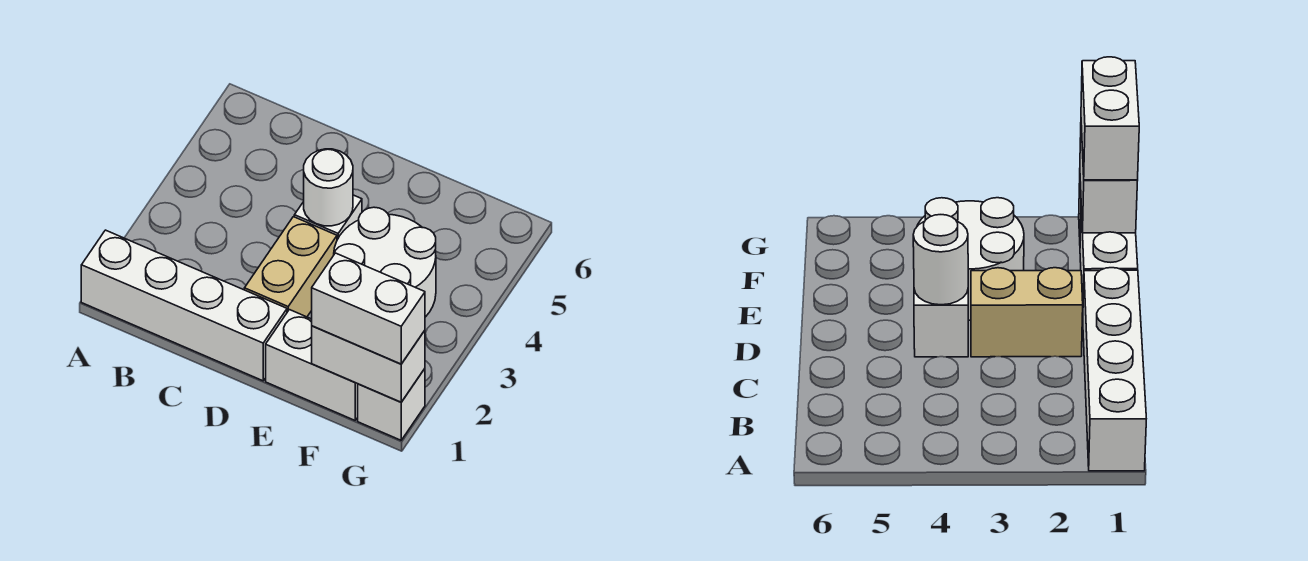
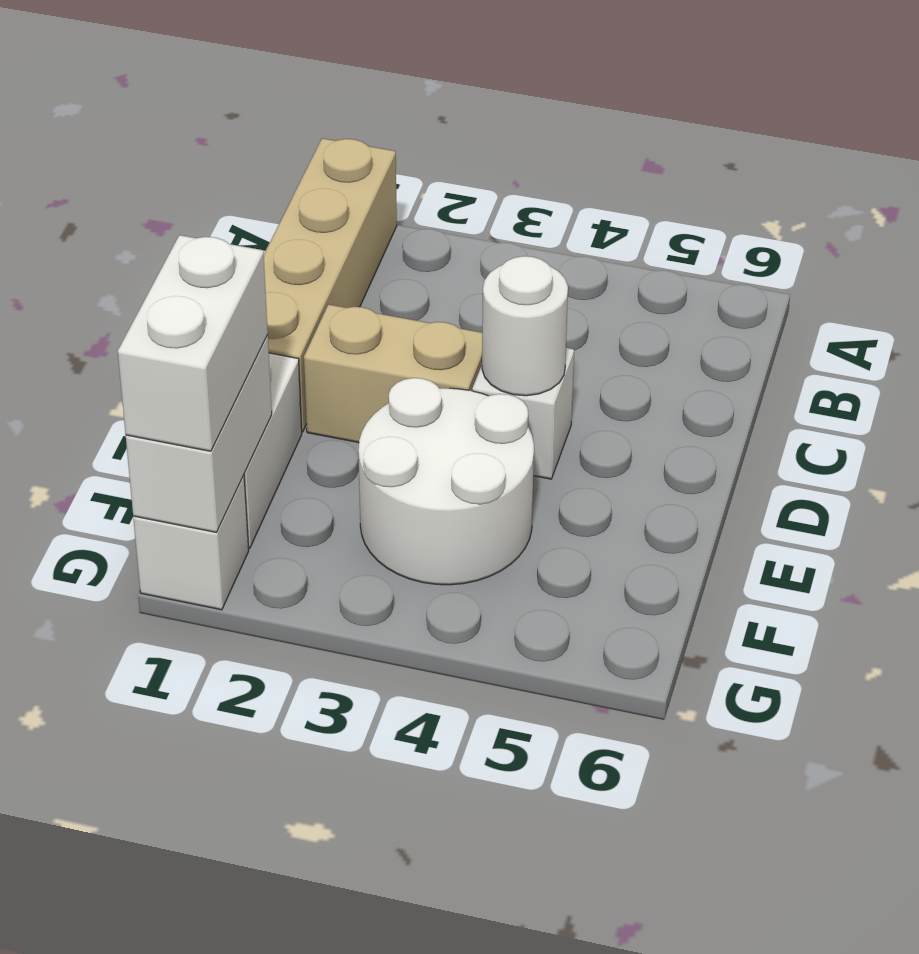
white brick A1:D1 level 1 -> tan brick A1:D1 level 1

